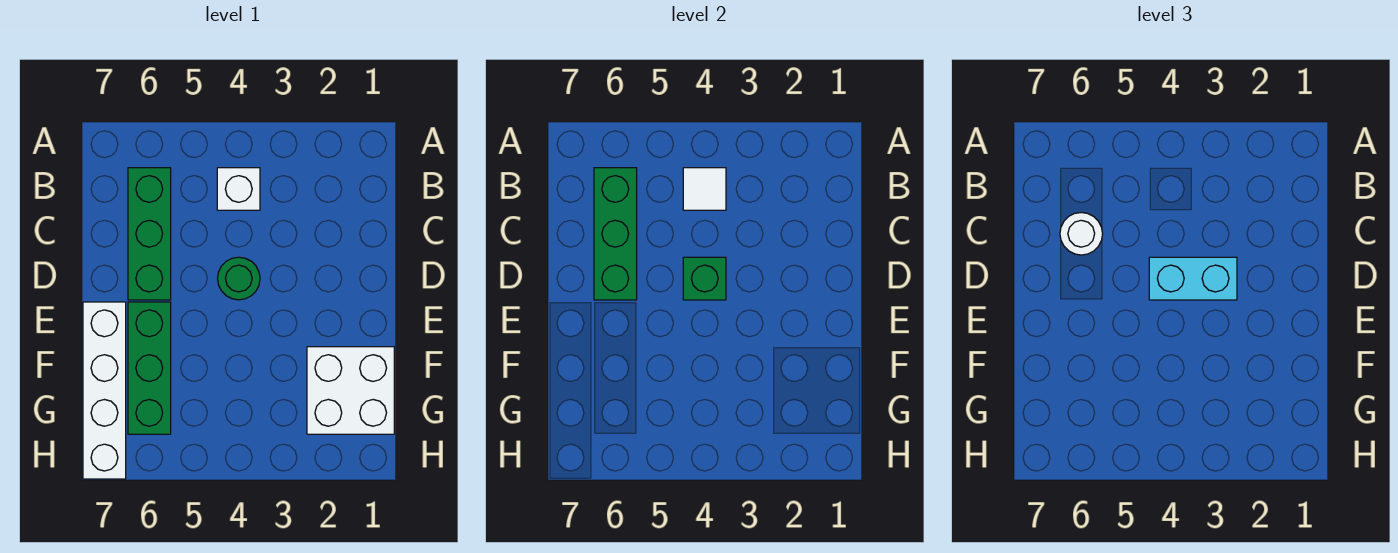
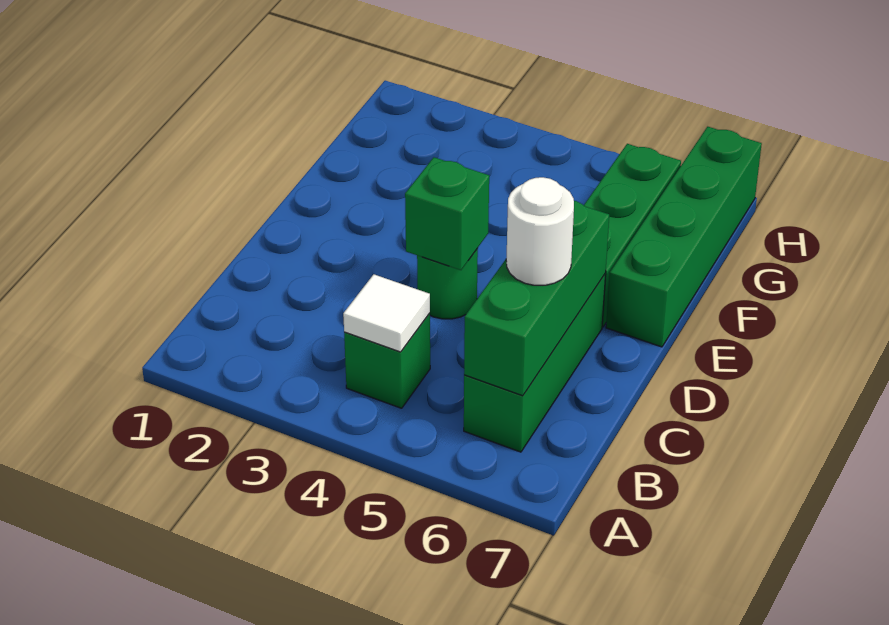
white brick B4 level 1 -> green brick B4 level 1
cyan brick D3:D4 level 3 -> none
white brick E7:H7 level 1 -> green brick E7:H7 level 1
white brick F1:G2 level 1 -> none

